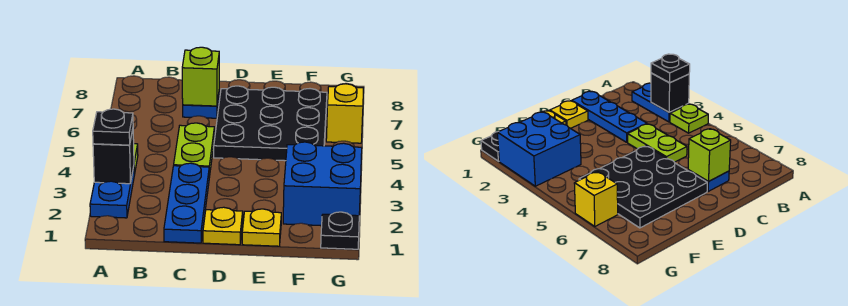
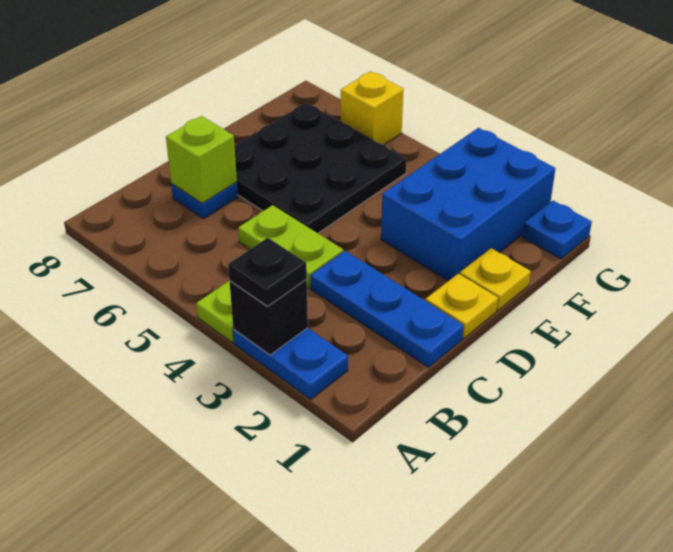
blue brick F2:G3 level 1 -> blue brick E2:G3 level 1
black plate G1 level 1 -> blue plate G1 level 1

